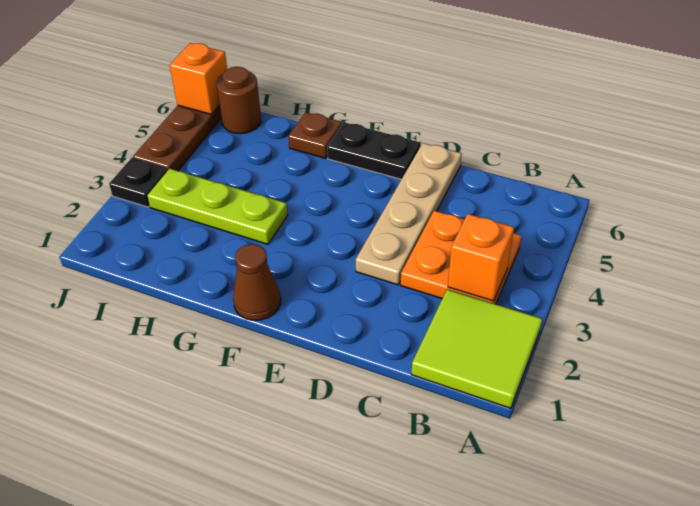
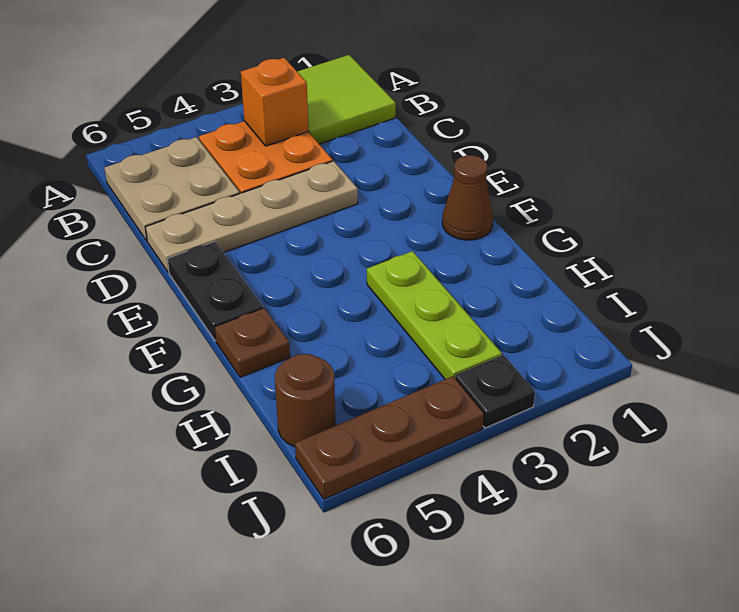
none -> tan plate B5:C6 level 1
orange brick J6 level 2 -> none

